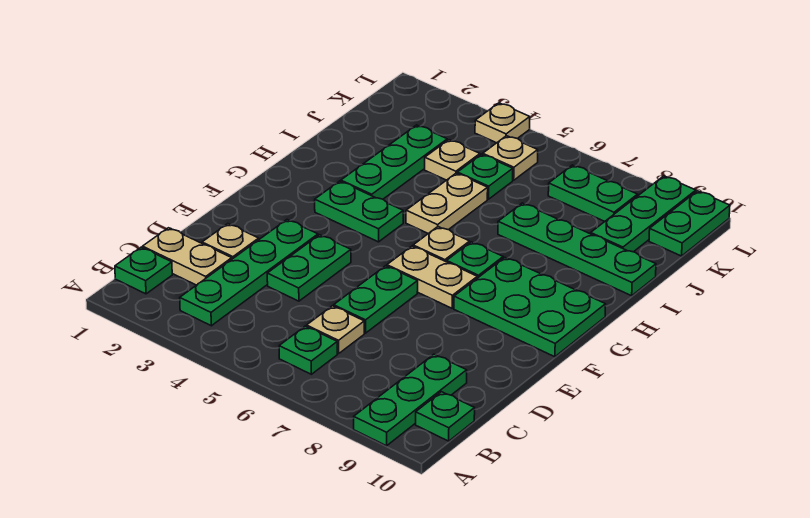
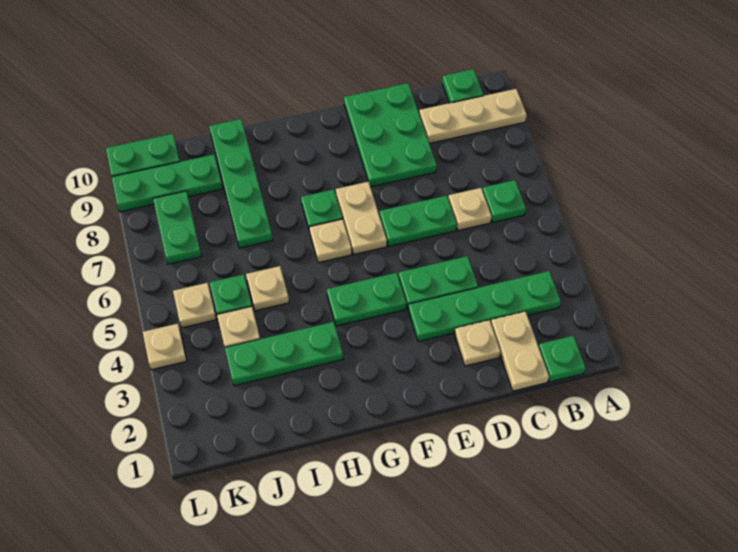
green plate A9:C9 level 1 -> tan plate A9:C9 level 1
green plate F8:G10 level 1 -> green plate D8:E10 level 1
green plate G3:G4 level 1 -> green plate F4:G4 level 1
tan plate H5:I5 level 1 -> tan plate I5 level 1

